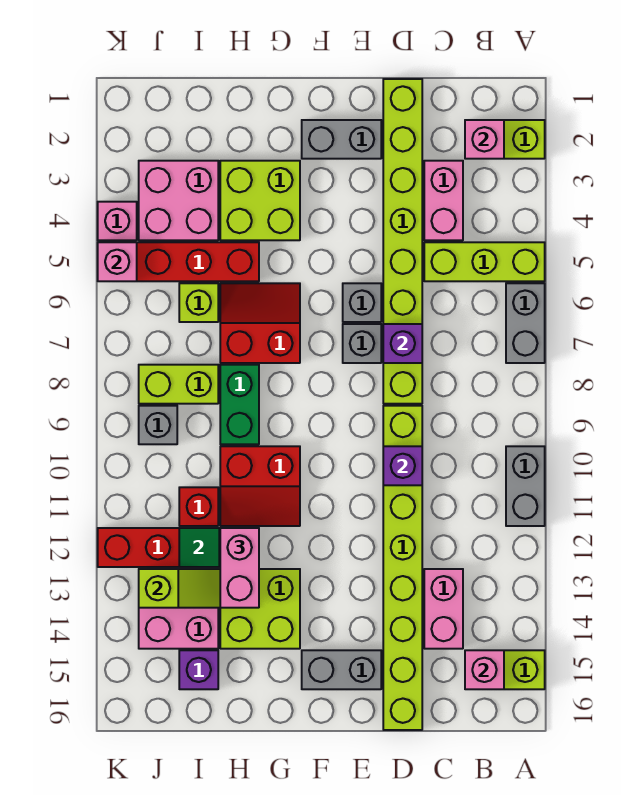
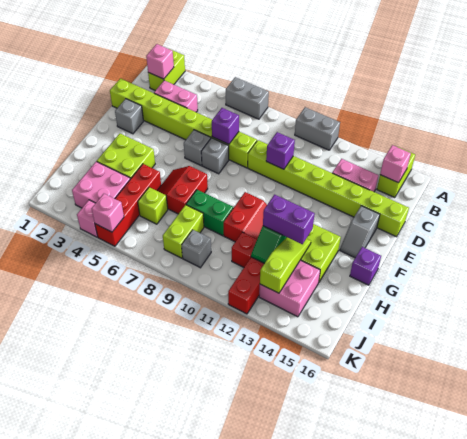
lime brick A5:C5 level 1 -> none
grey brick E2:F2 level 1 -> grey brick E2 level 1
grey brick E15:F15 level 1 -> grey slope E15:F15 level 1 top E
pink brick H12:H13 level 3 -> purple brick H12:H13 level 3
purple brick I15 level 1 -> purple brick G16 level 1

